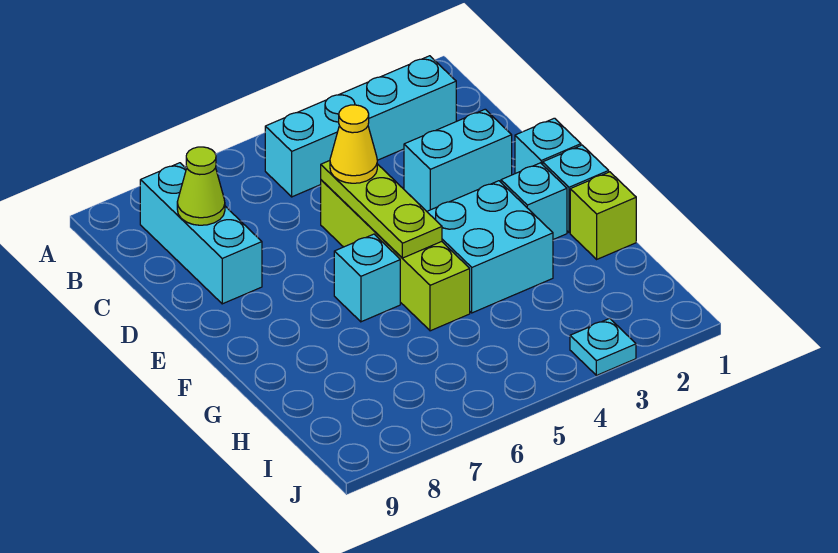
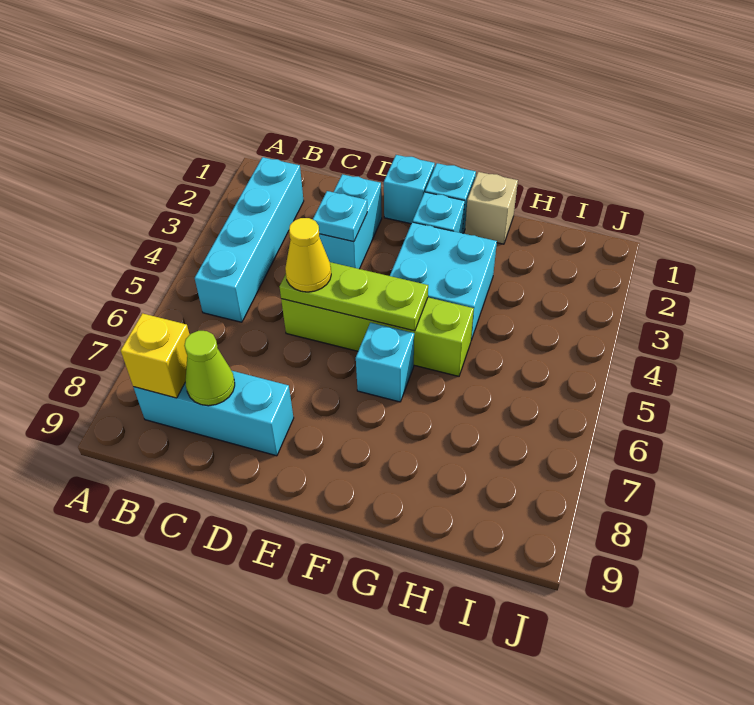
none -> yellow brick B8 level 2
lime brick G1 level 1 -> tan brick G1 level 1
cyan plate J3 level 1 -> cyan plate D3 level 2

